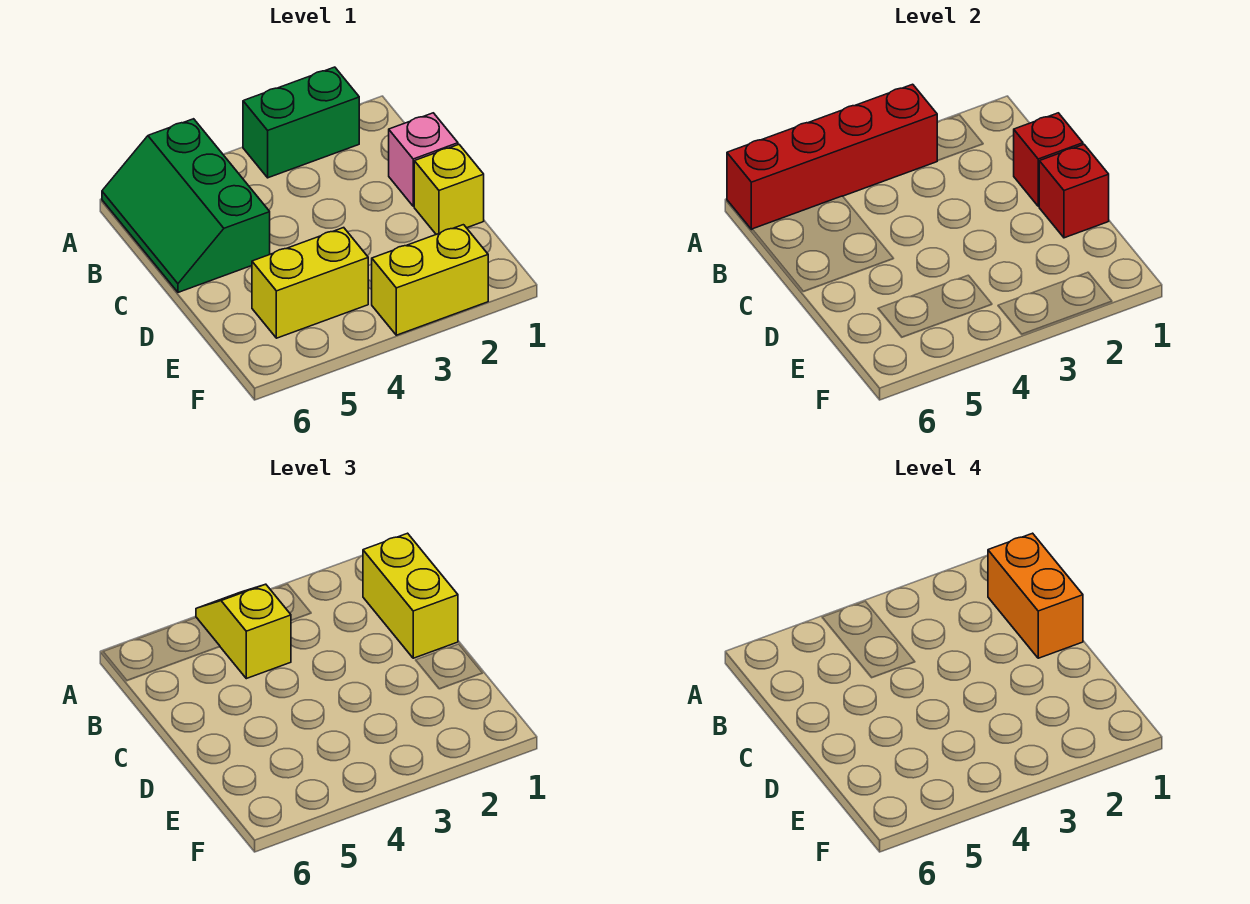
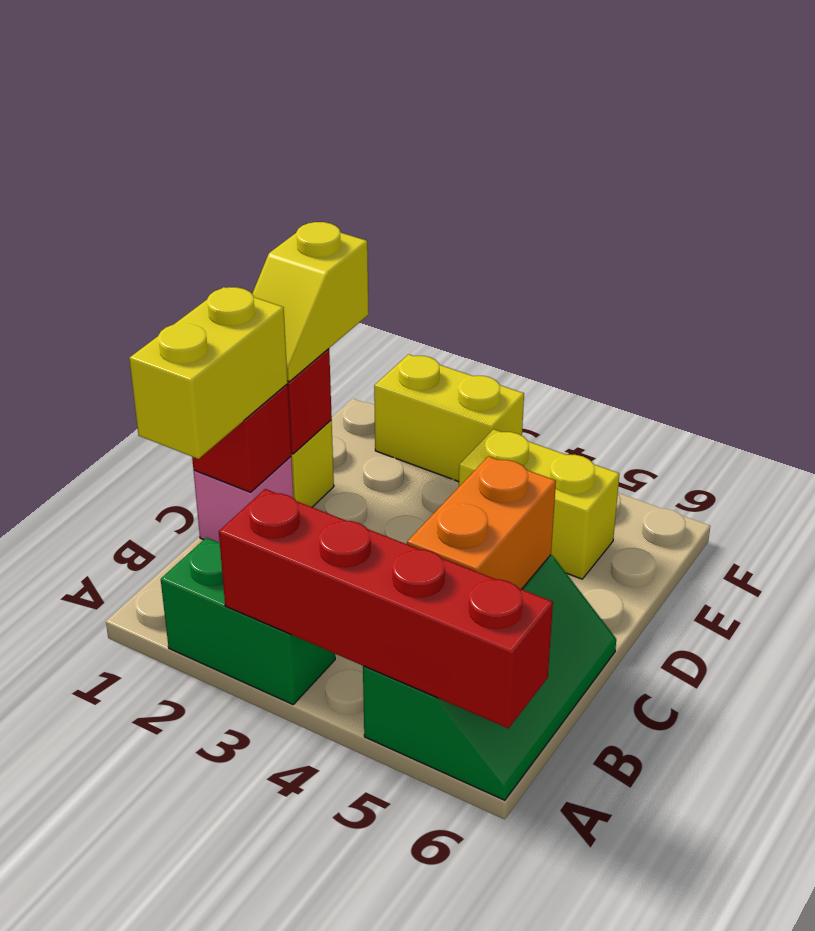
yellow slope A4:B4 level 3 top B -> yellow slope D1:E1 level 3 top E
orange brick B1:C1 level 4 -> orange brick B5:C5 level 2

